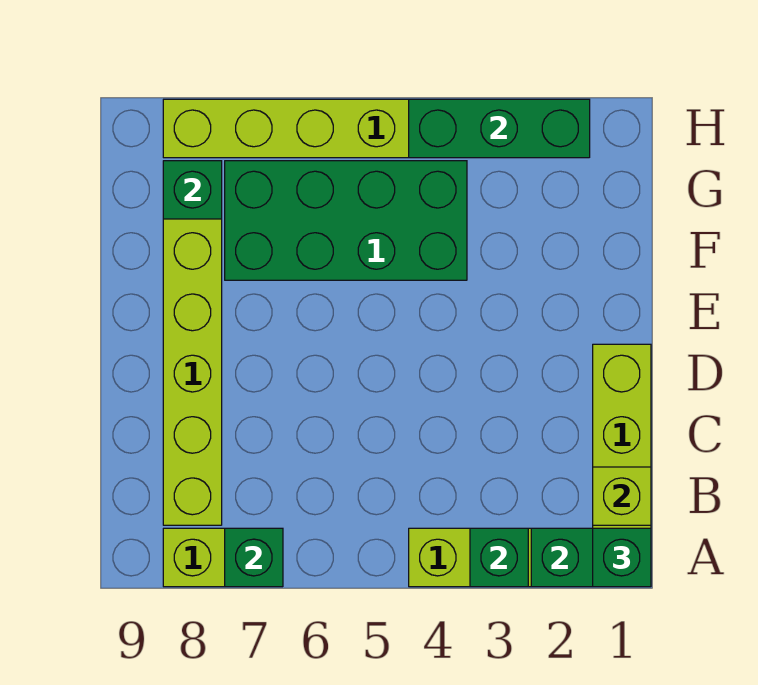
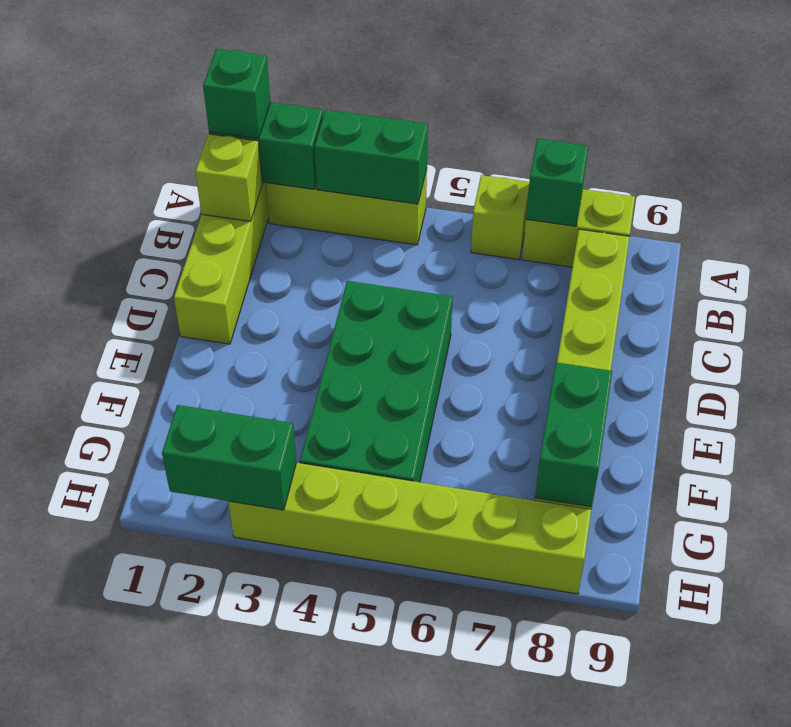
green brick A3 level 2 -> green brick A3:A4 level 2
none -> lime brick A6 level 1
green brick F4:G7 level 1 -> green brick D4:G5 level 1
green brick G8 level 2 -> green brick F8:G8 level 2
green brick H2:H4 level 2 -> green brick H2:H3 level 2

